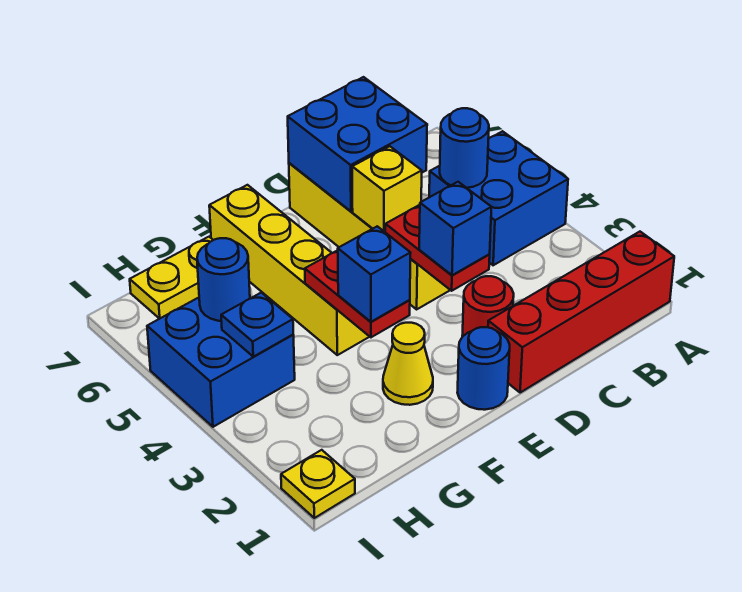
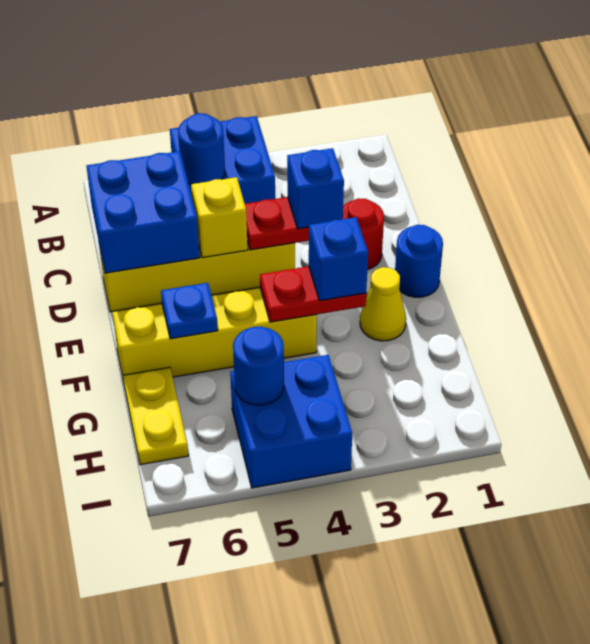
red brick A1:D1 level 1 -> none
blue plate H4 level 2 -> blue plate F6 level 2
yellow plate I1 level 1 -> none

